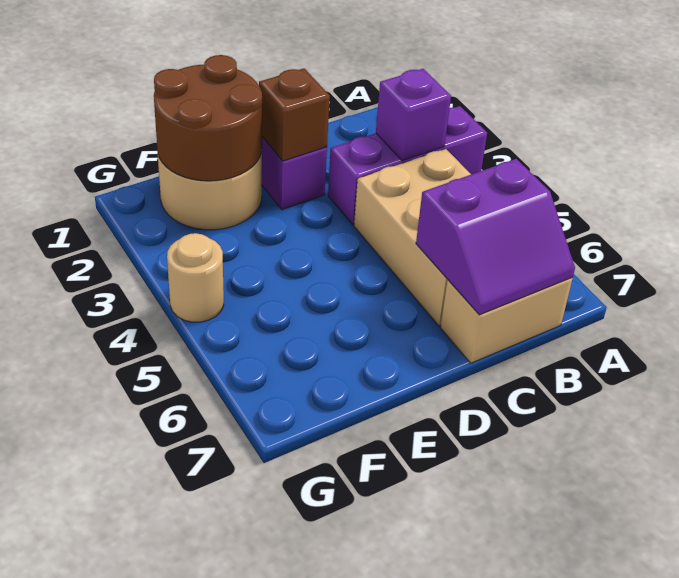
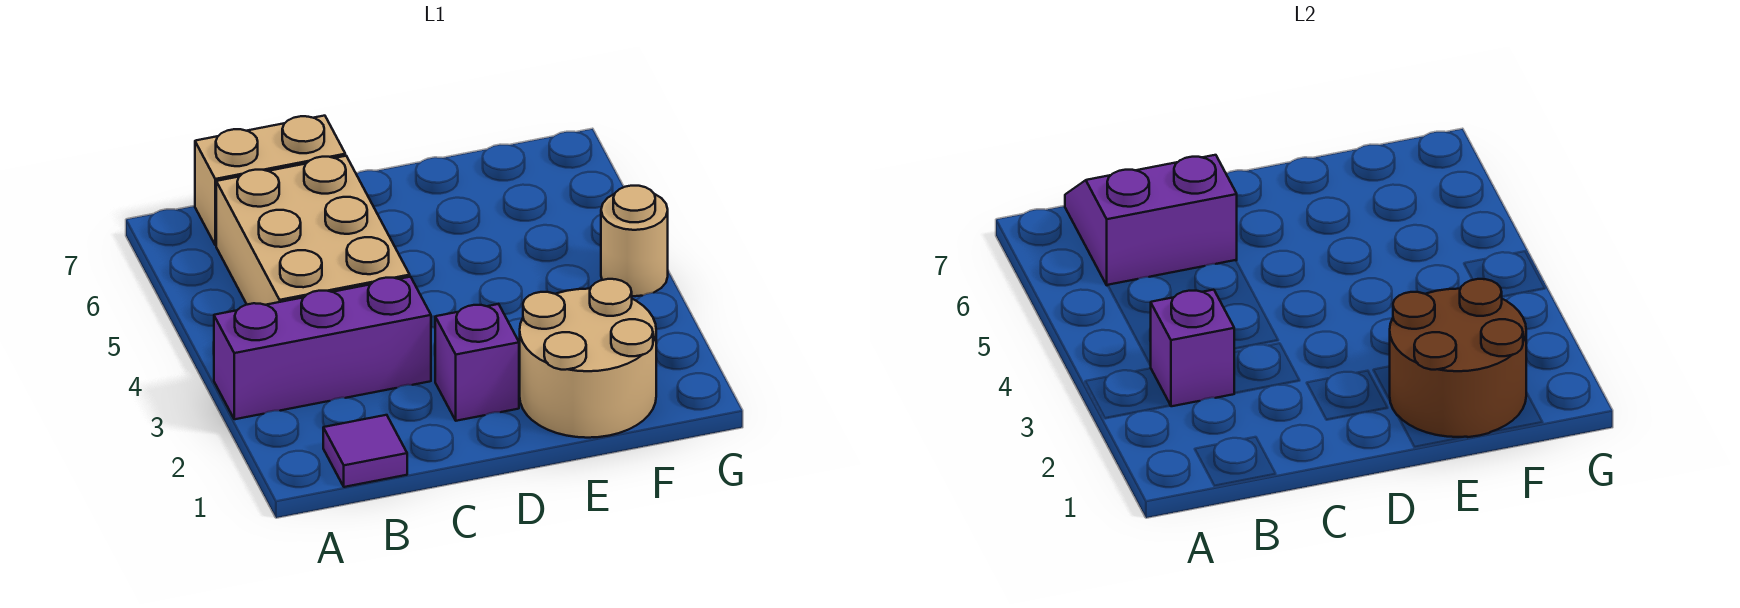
none -> purple tile B1 level 1
brown brick D2 level 2 -> none

